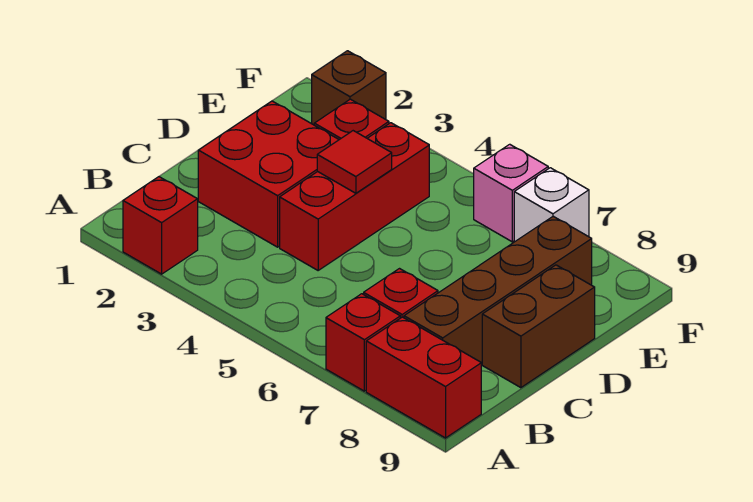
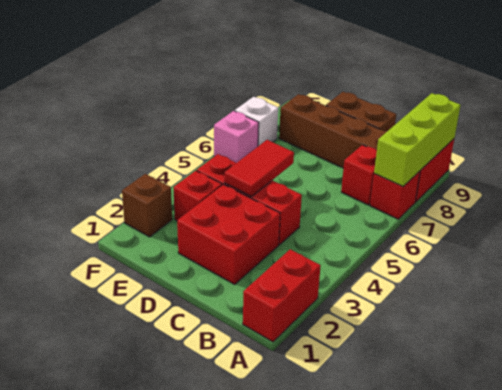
red brick A2 level 1 -> red brick A1:A2 level 1
none -> lime brick A7:A9 level 2
red tile D4 level 2 -> red tile D4:D5 level 2

